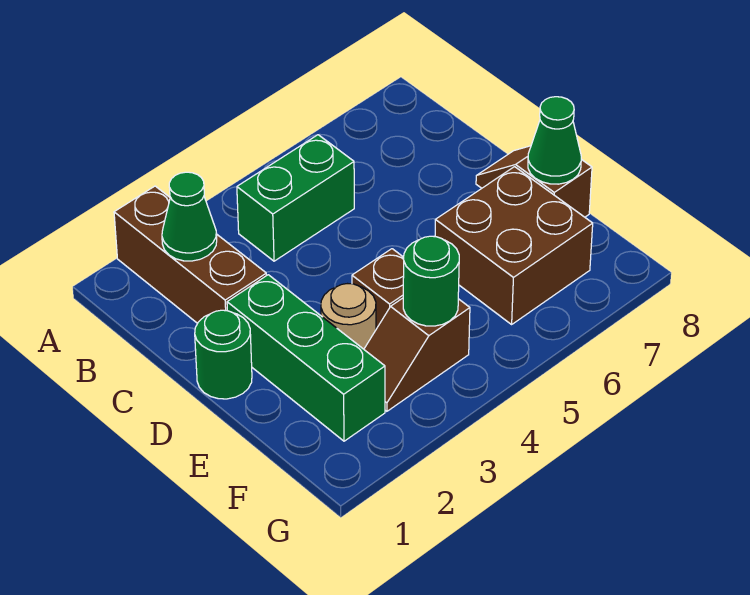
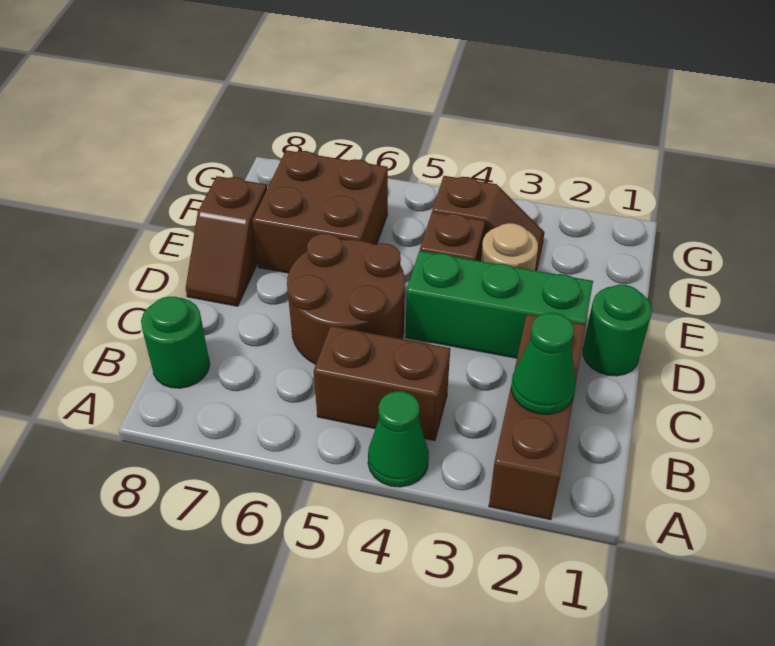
green brick B4:B5 level 1 -> brown brick B4:B5 level 1
none -> brown round brick C5:D6 level 1
green brick D2:F2 level 1 -> green brick D2:D4 level 1
green cone E8 level 2 -> green cone A4 level 1
green round brick F4 level 2 -> green round brick B8 level 1

